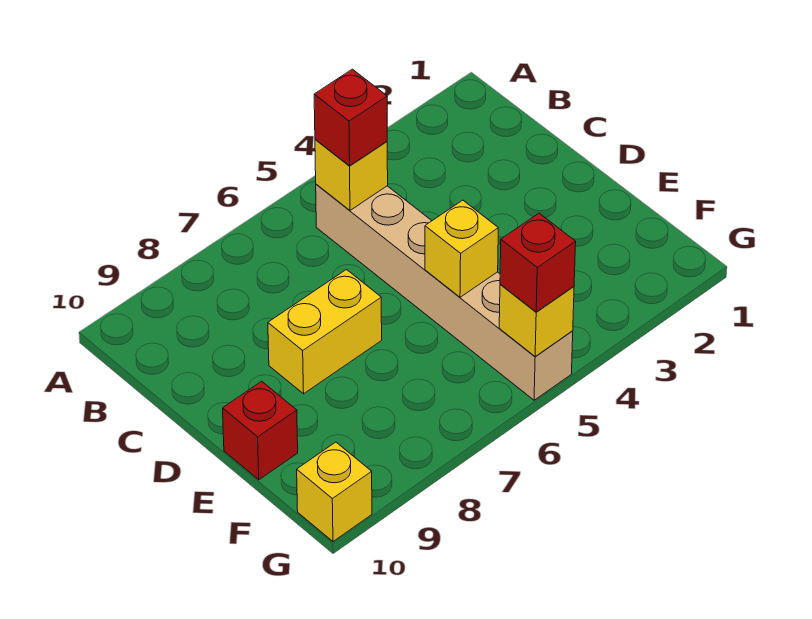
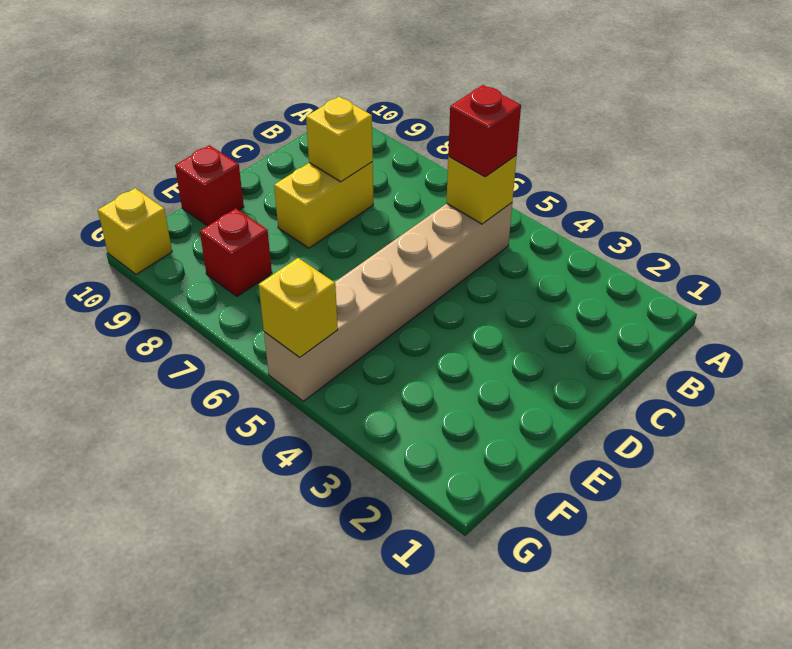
yellow brick D7:D8 level 1 -> yellow brick C8:D8 level 1
yellow brick E5 level 2 -> yellow brick C8 level 2
red brick G5 level 3 -> red brick F8 level 1

